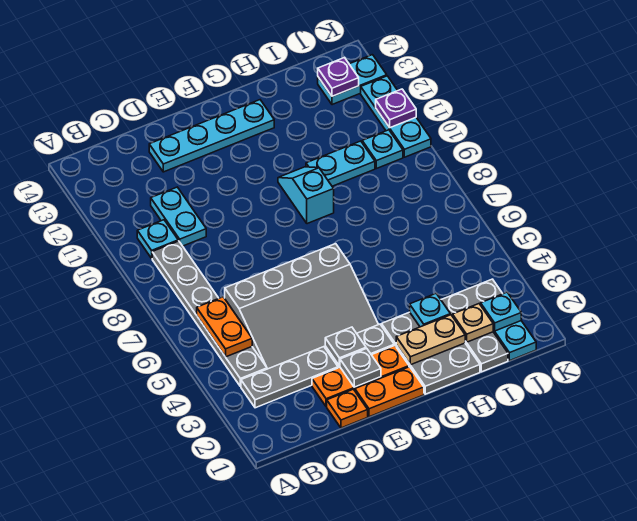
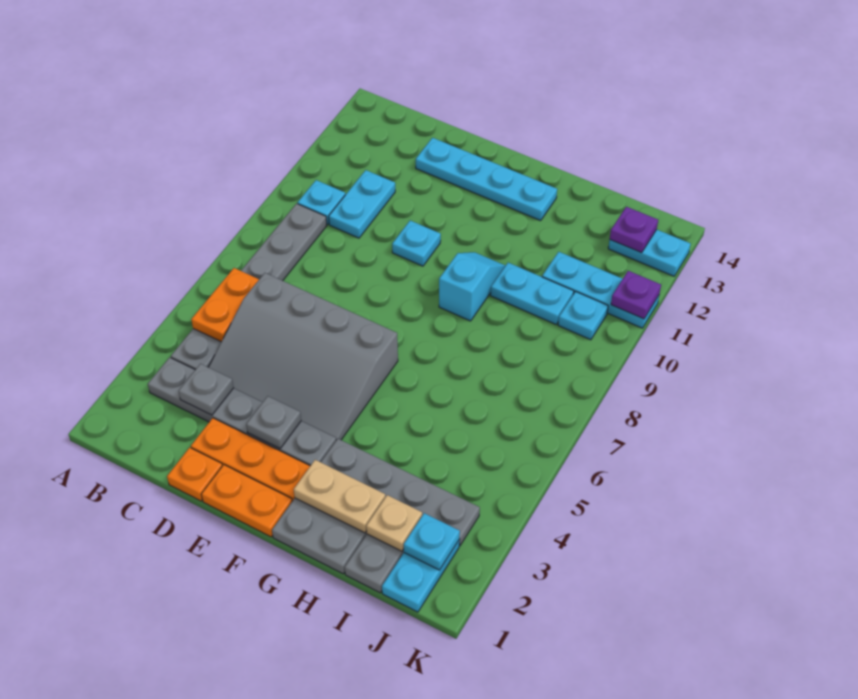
grey plate E2 level 2 -> grey plate C3 level 2
cyan plate H3 level 2 -> cyan plate E10 level 1
cyan plate K10:K12 level 1 -> cyan plate I11:K11 level 1

